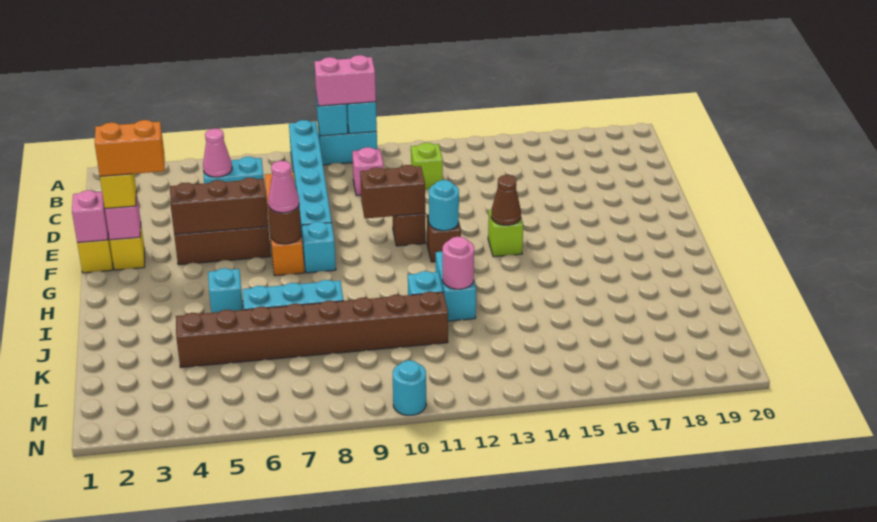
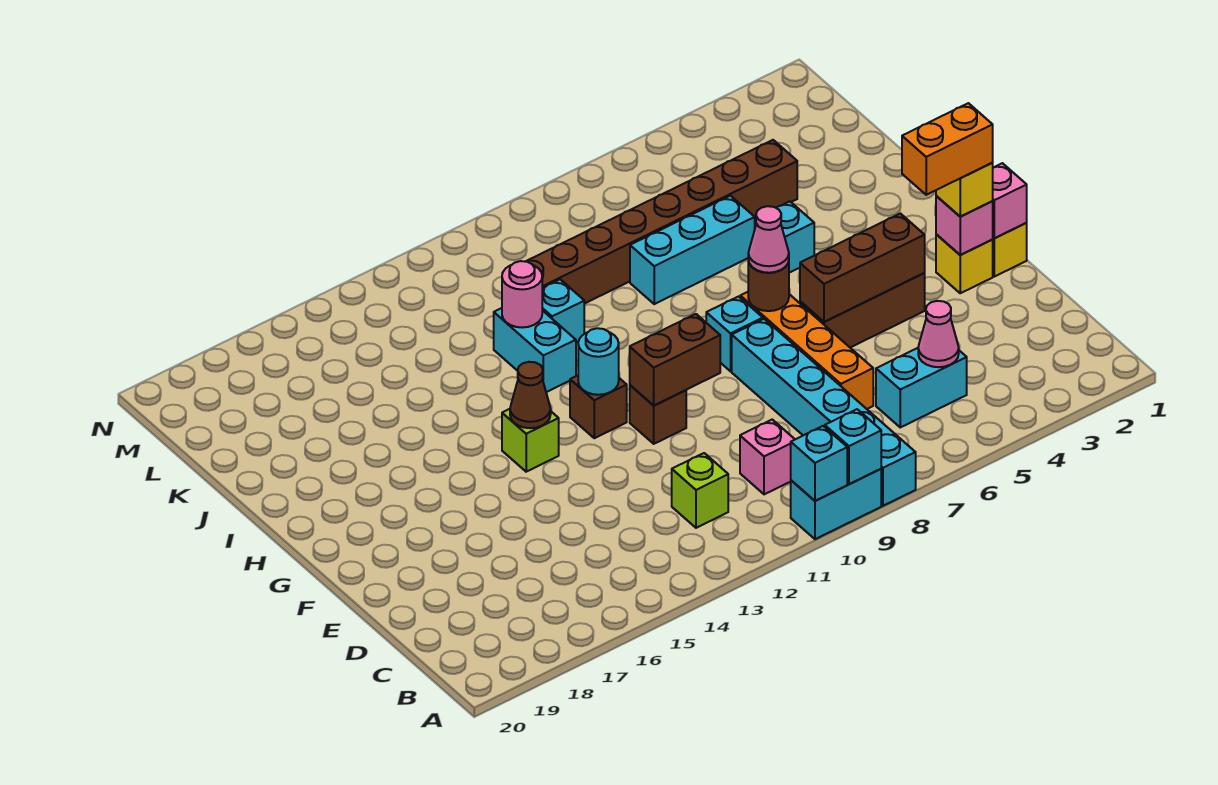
pink brick A9:A10 level 3 -> none
cyan round brick N10 level 1 -> none

